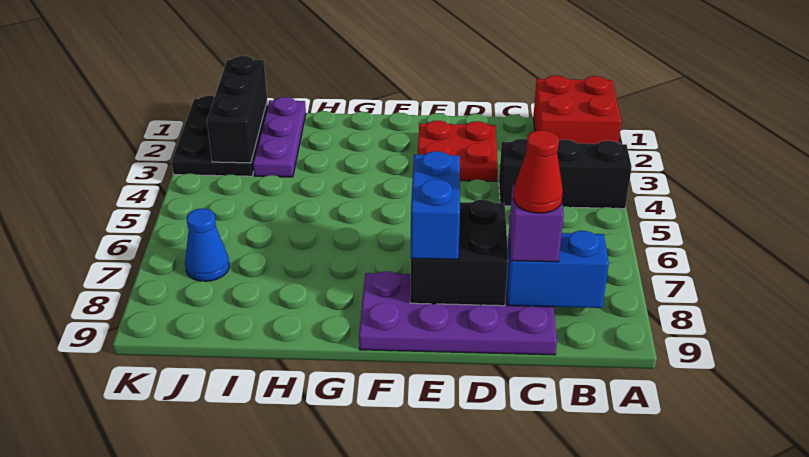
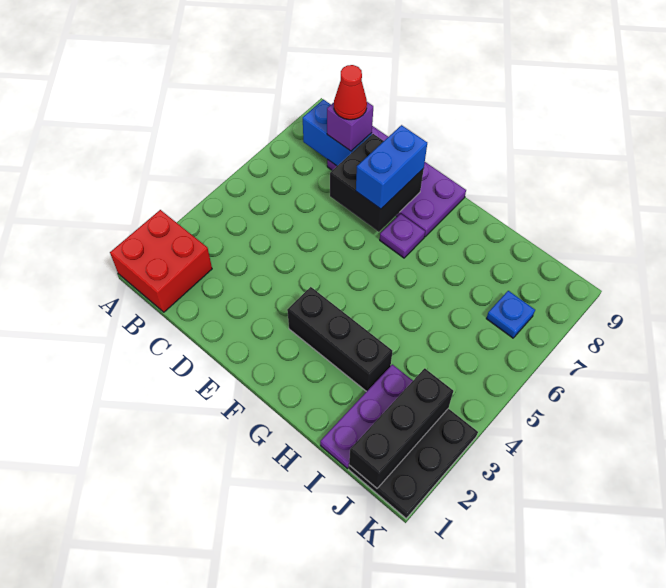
black brick A4:C4 level 1 -> black brick F3:H3 level 1
red plate D2:E3 level 1 -> none
none -> purple plate F7 level 1
blue cone J7 level 1 -> blue plate J7 level 1

